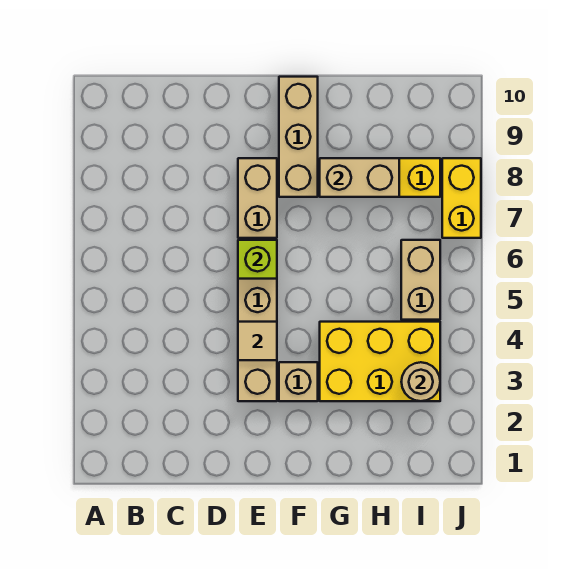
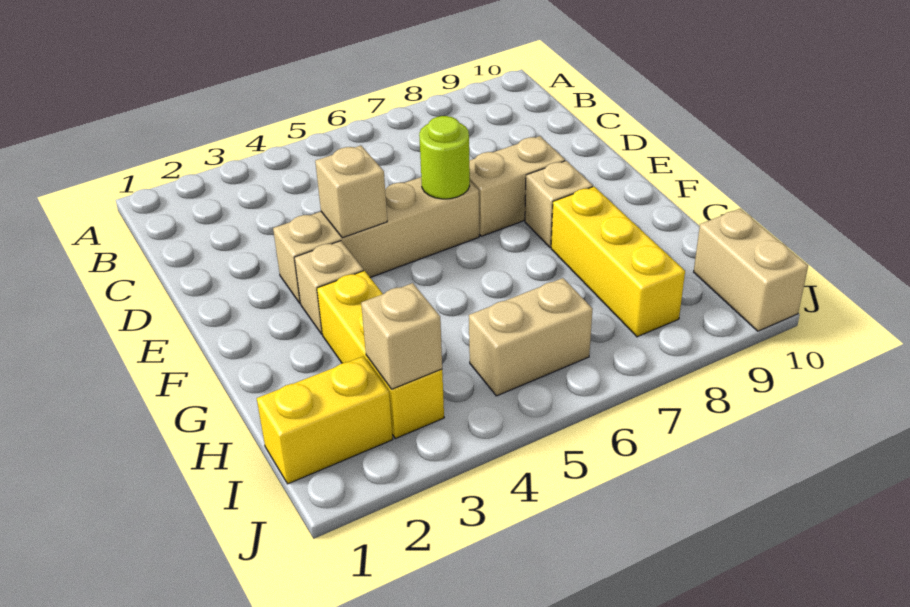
tan tile E4 level 2 -> tan brick E4 level 2
lime brick E6 level 2 -> lime round brick E6 level 2
tan brick F8:F10 level 1 -> tan brick F8 level 1
yellow brick G3:I4 level 1 -> yellow brick G3:I3 level 1
tan brick G8:H8 level 2 -> tan brick I10:J10 level 1
tan round brick I3 level 2 -> tan brick I3 level 2
yellow brick J7:J8 level 1 -> yellow brick I1:I2 level 1

